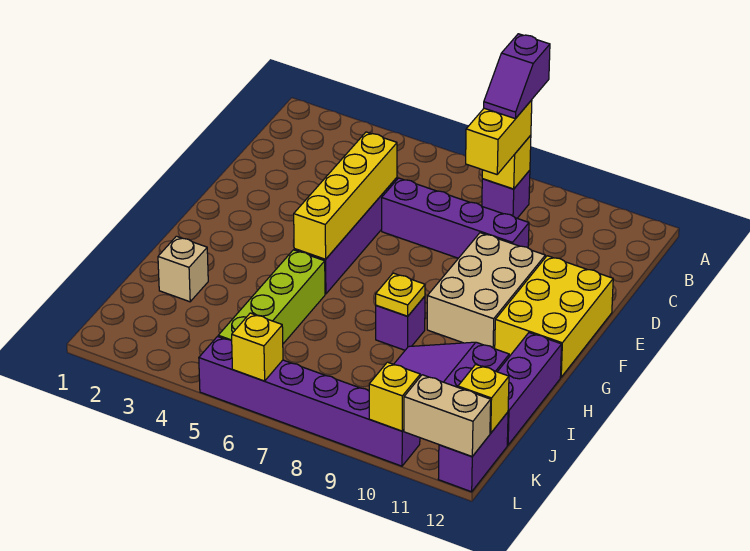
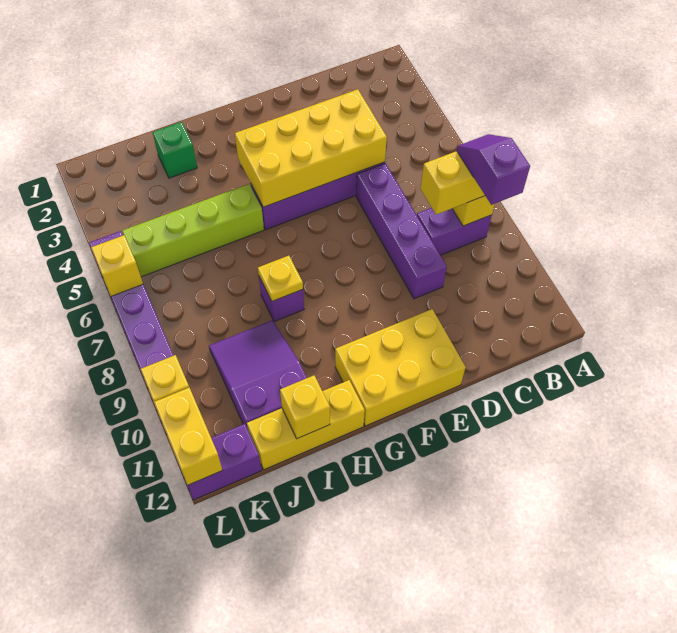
purple slope A8:B8 level 4 top A -> purple slope B8:B9 level 4 top 9
purple brick B8 level 1 -> purple brick B8:C8 level 1
yellow brick D5:G5 level 2 -> yellow brick D4:G5 level 2
tan brick E9:G10 level 1 -> none
purple brick H12:J12 level 1 -> yellow brick H12:J12 level 1
tan brick I2 level 1 -> green brick I2 level 1
yellow brick K12 level 2 -> yellow brick I12 level 2
tan brick L11:L12 level 2 -> yellow brick L11:L12 level 2

